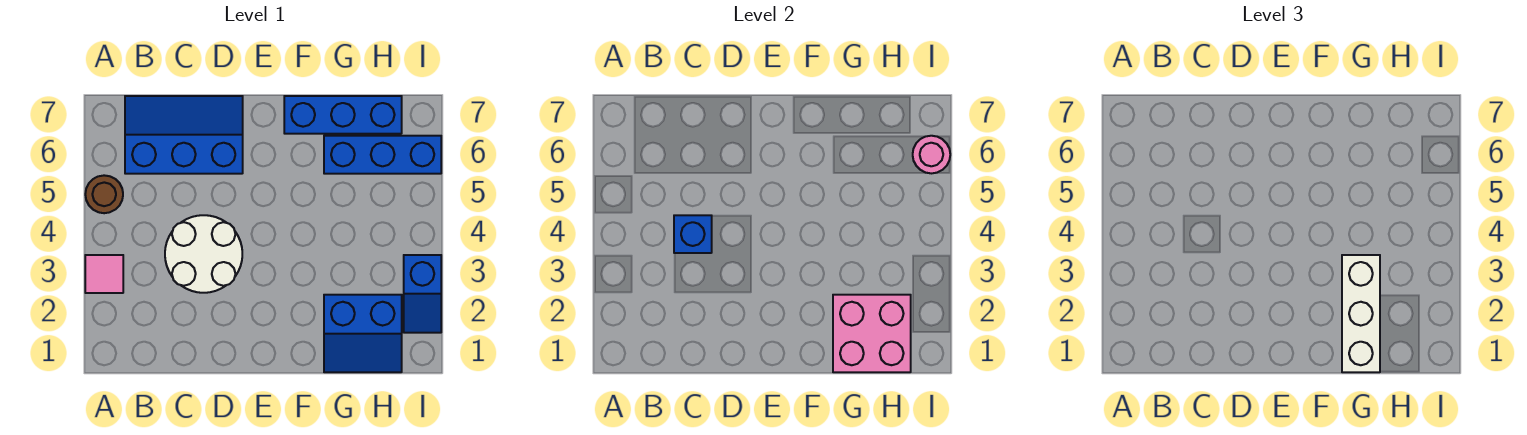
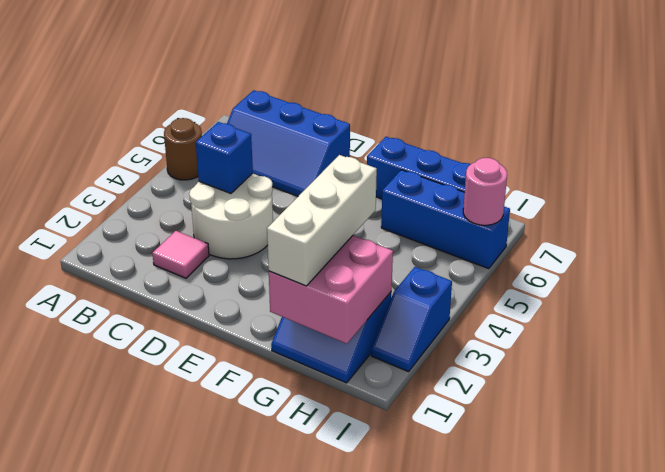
pink tile A3 level 1 -> pink tile C2 level 1
blue slope B6:D7 level 1 top 6 -> blue slope B6:D7 level 1 top 7

